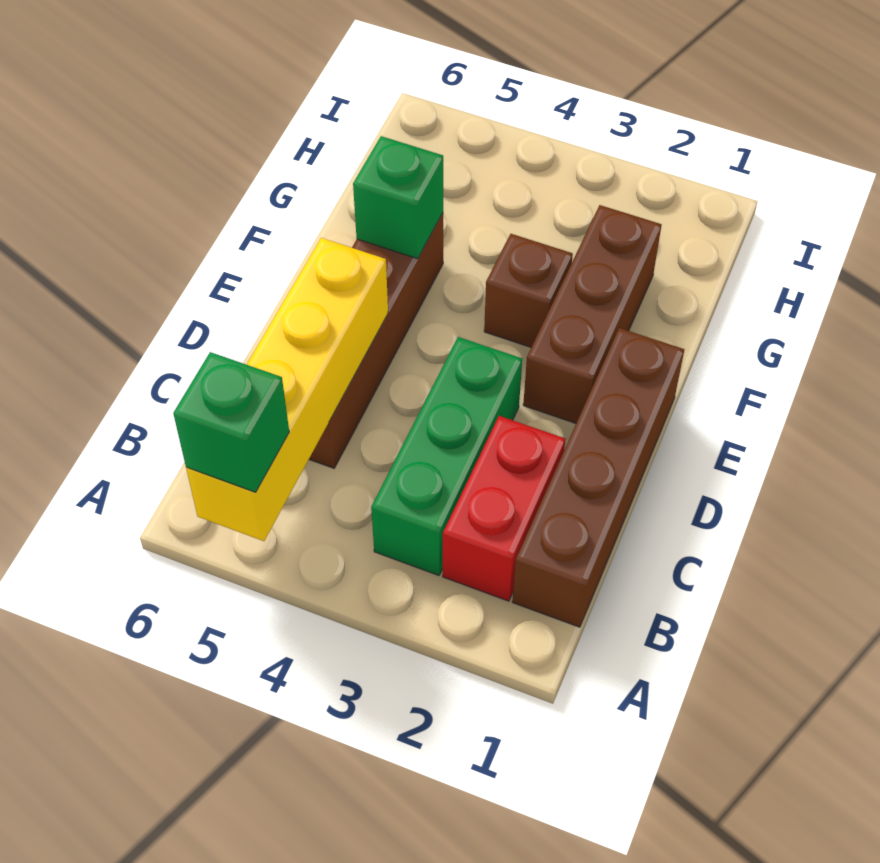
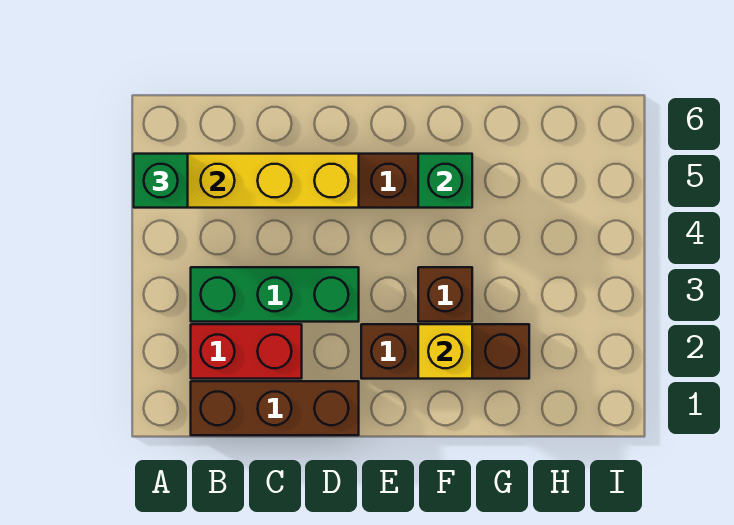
brown brick B1:E1 level 1 -> brown brick B1:D1 level 1
none -> yellow brick F2 level 2

